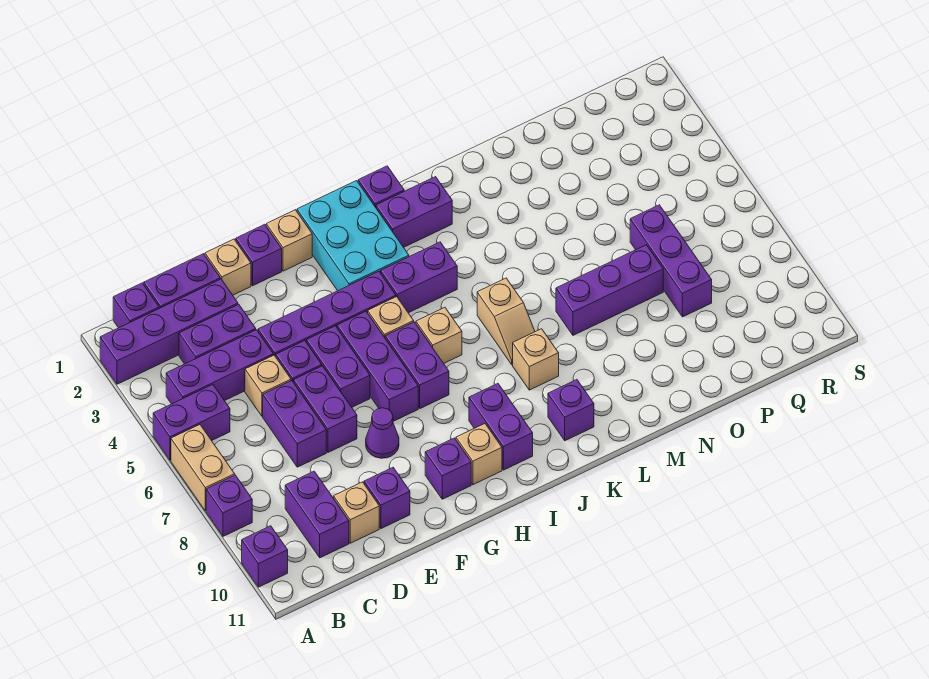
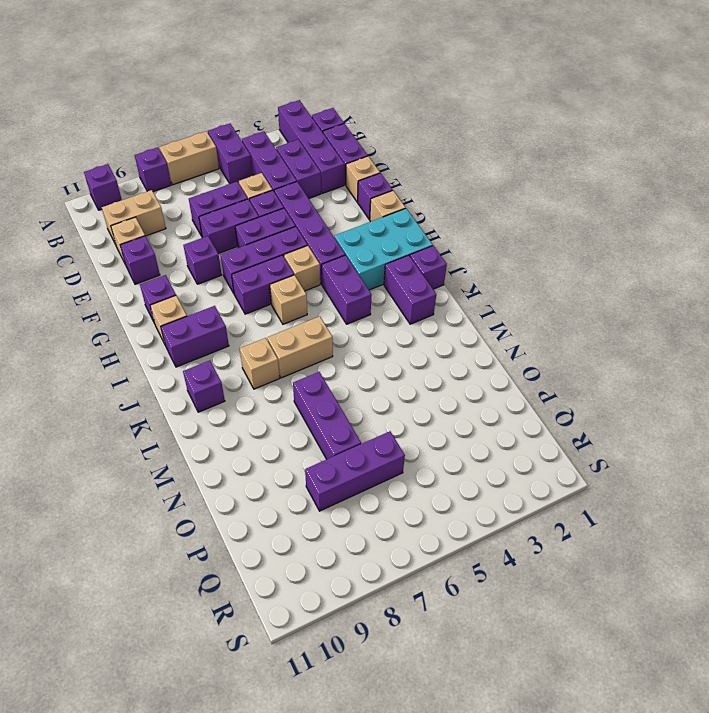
purple brick C9:C10 level 1 -> tan brick C9:C10 level 1
purple cone F8 level 1 -> purple brick F8 level 1
tan slope K6:K7 level 1 top 6 -> tan brick K6:K7 level 1

